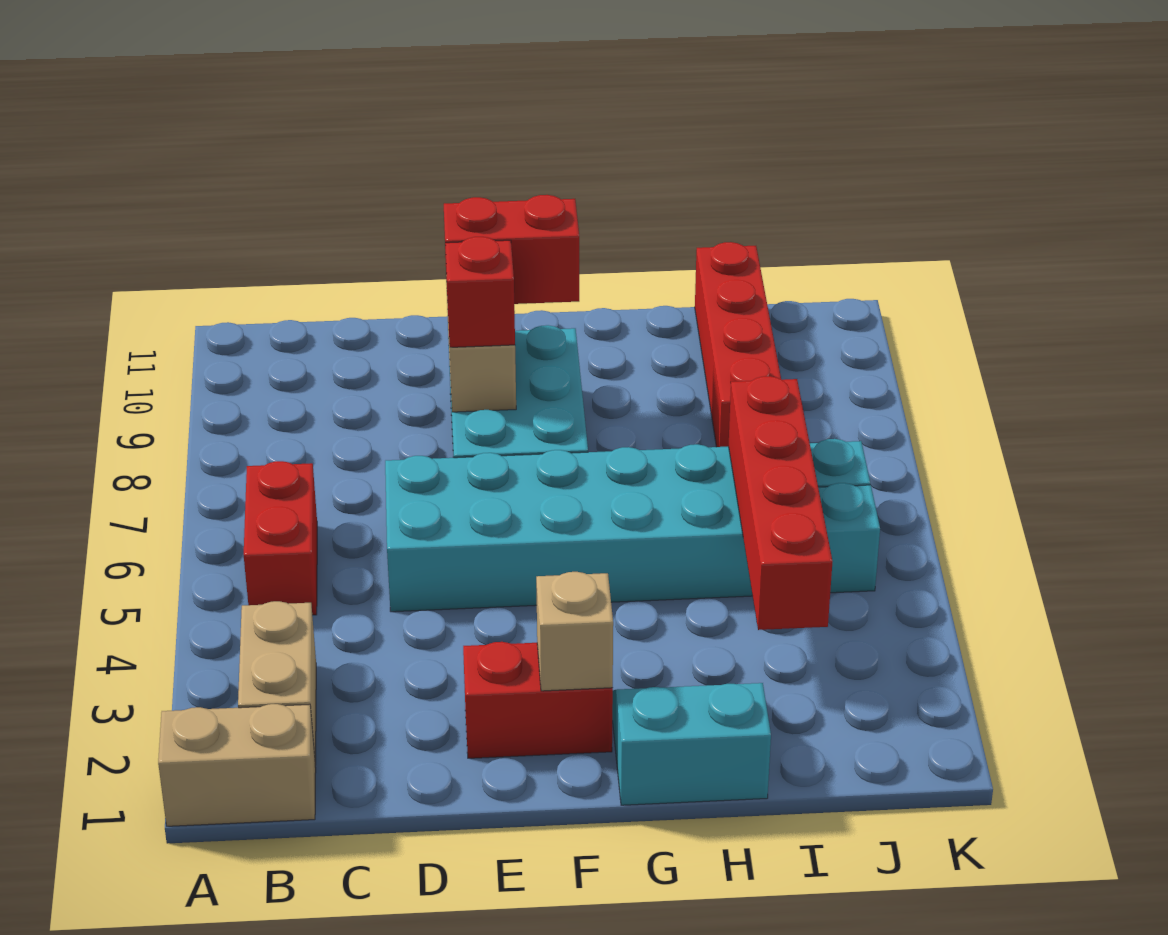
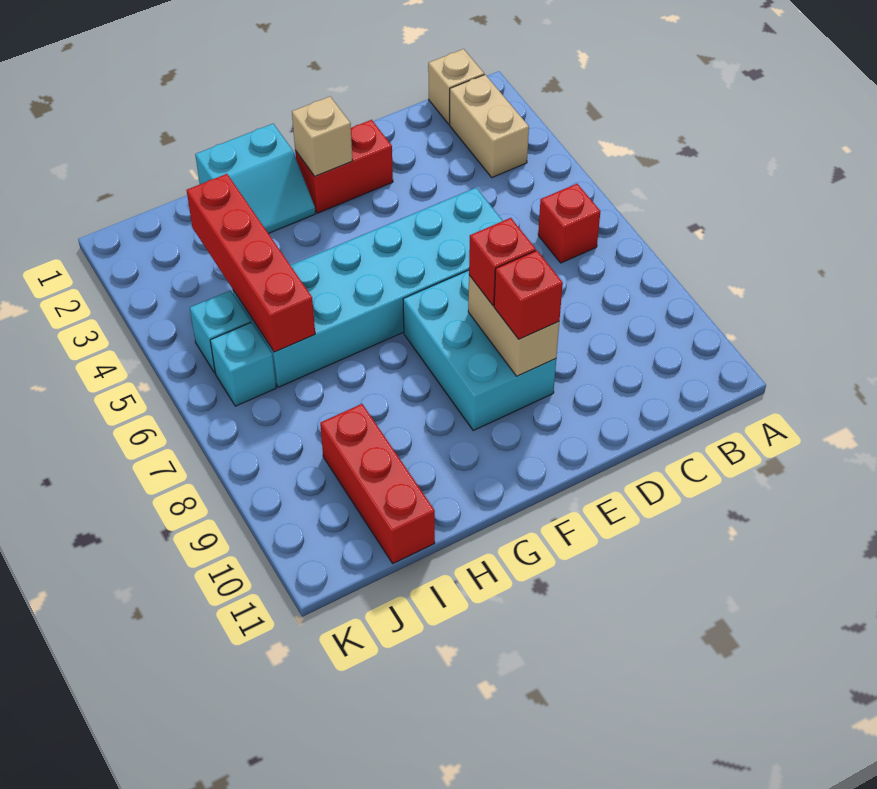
tan brick A1:B1 level 1 -> tan brick B1 level 1
red brick B5:B6 level 1 -> red brick B6 level 1
red brick E9:F9 level 3 -> red brick E9 level 3
red brick I8:I11 level 1 -> red brick I9:I11 level 1

